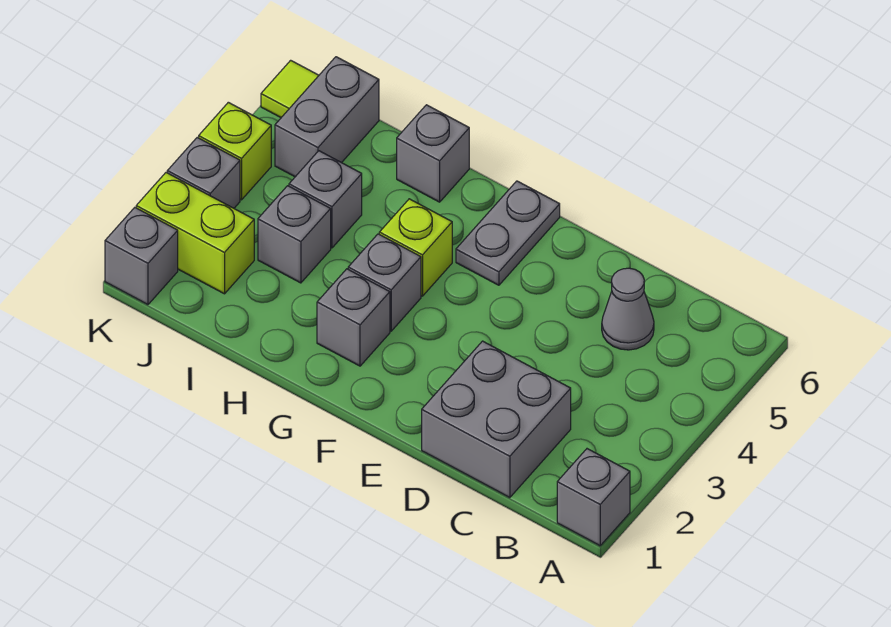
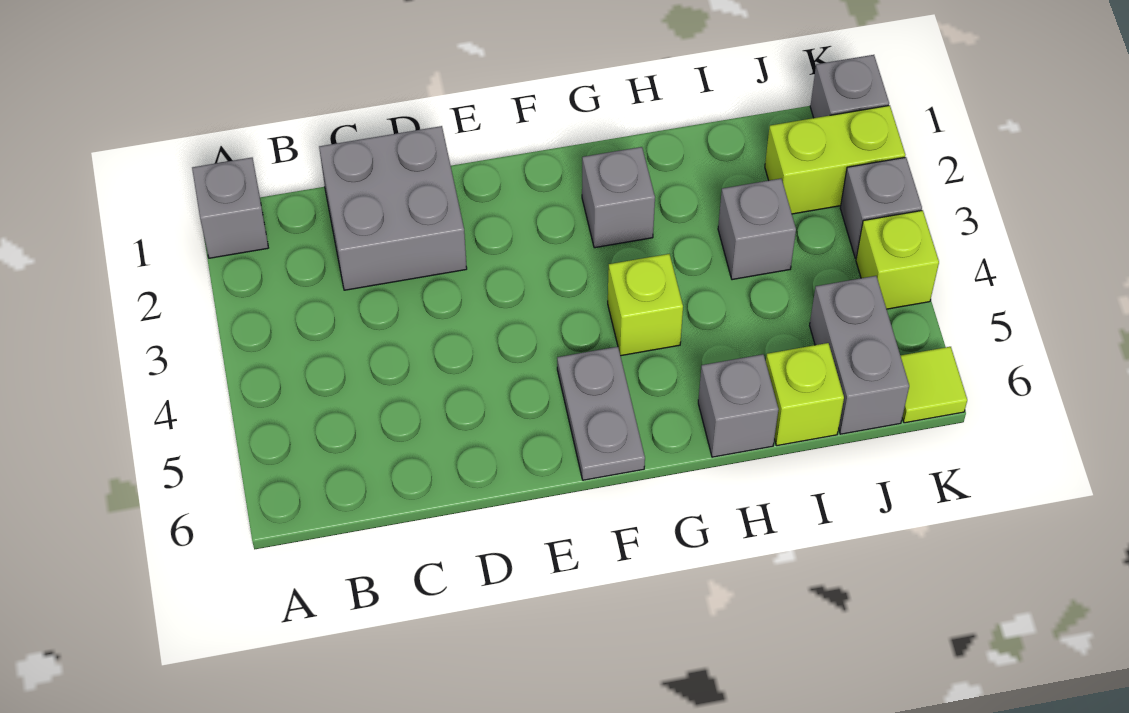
grey cone C5 level 1 -> none
grey brick G3 level 1 -> none
grey brick I4 level 1 -> none
none -> lime brick I6 level 1

